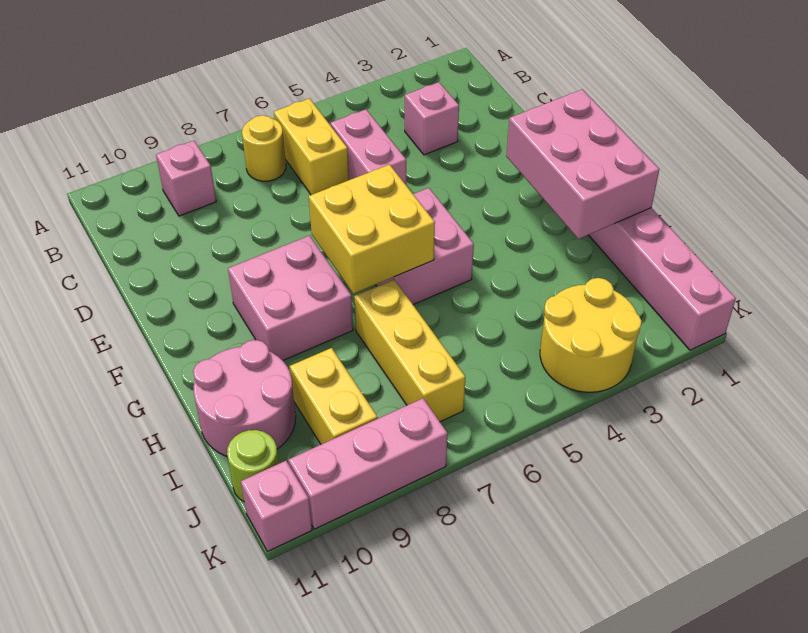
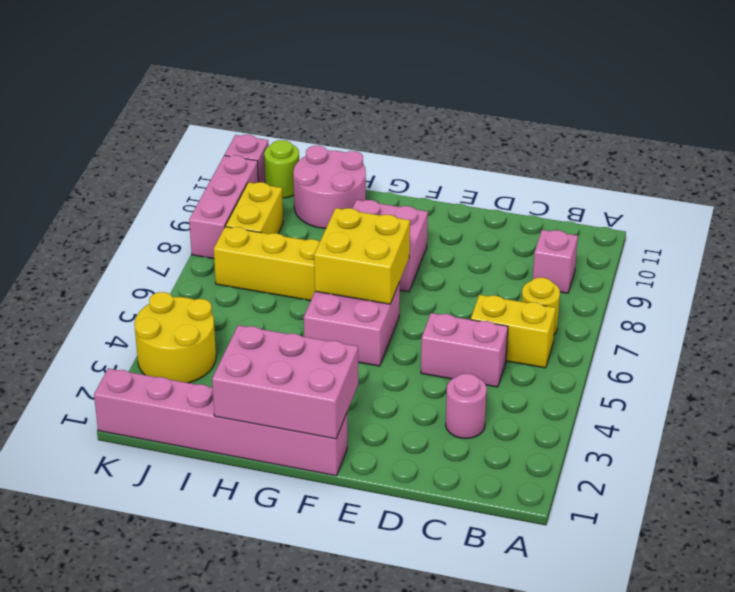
pink brick C3 level 1 -> pink round brick C3 level 1
yellow brick I9:J9 level 1 -> yellow brick J8:J9 level 1

